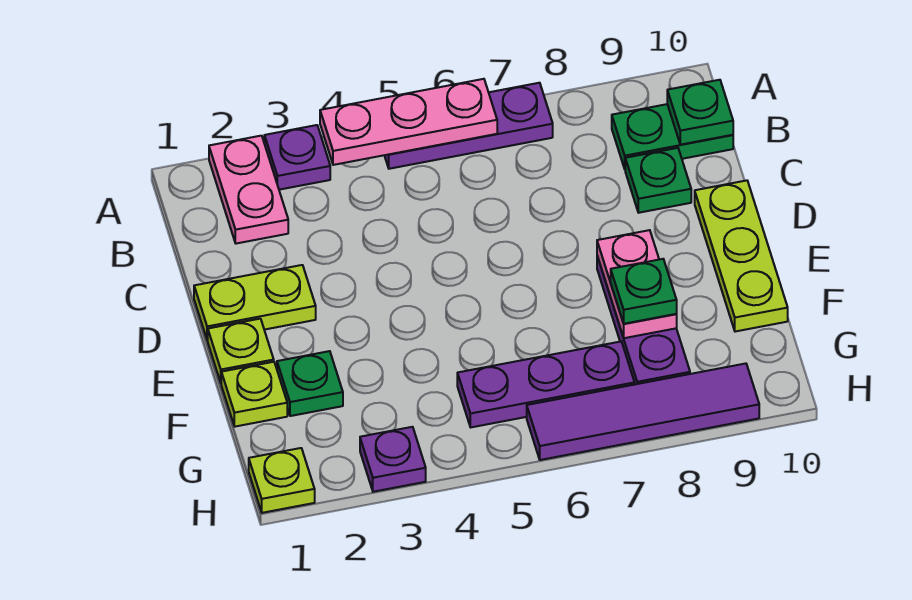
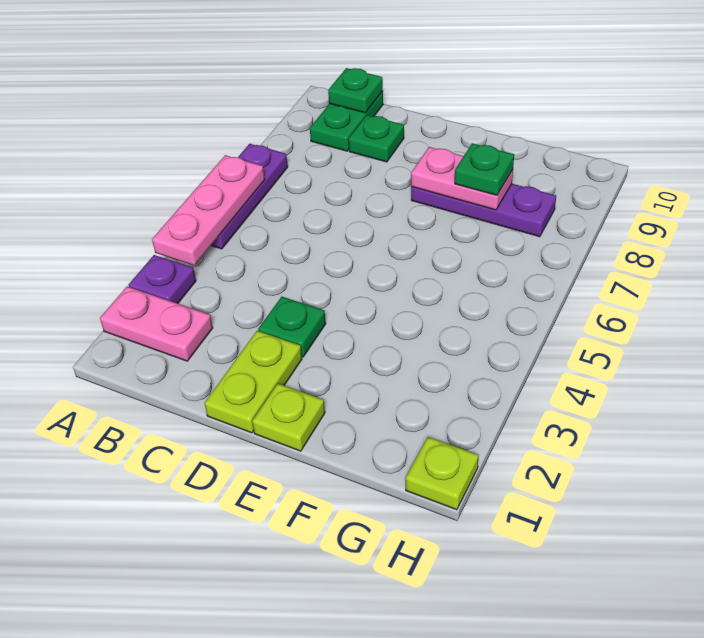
lime plate D10:F10 level 1 -> none
lime plate F1 level 1 -> none
green plate F2 level 1 -> green plate D3 level 1
purple plate G5:G7 level 1 -> none
purple plate H3 level 1 -> none
purple tile H6:H9 level 1 -> none

